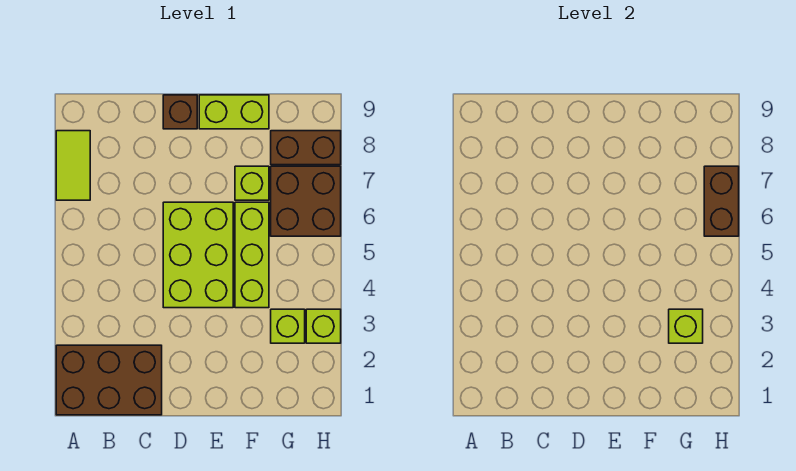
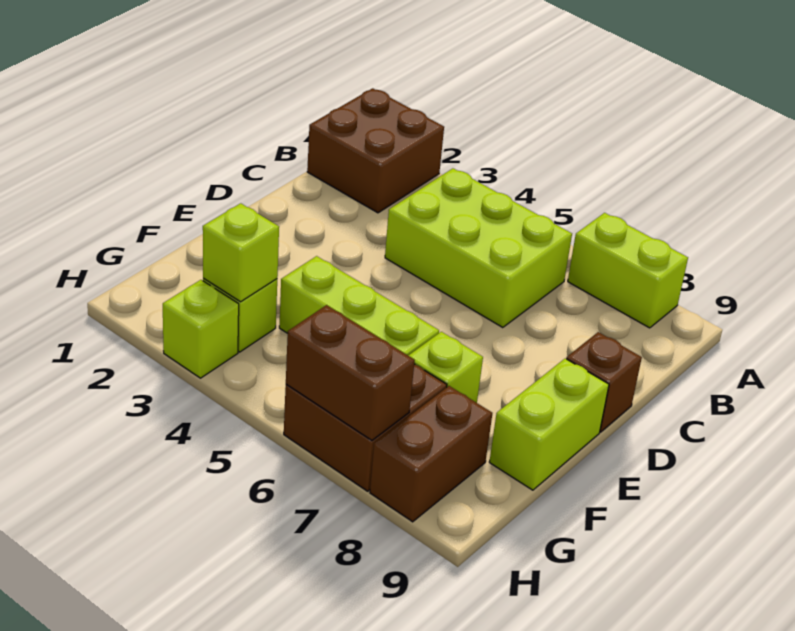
brown brick A1:C2 level 1 -> brown brick A1:B2 level 1
lime tile A7:A8 level 1 -> lime brick A7:A8 level 1
lime brick D4:E6 level 1 -> lime brick B4:C6 level 1

